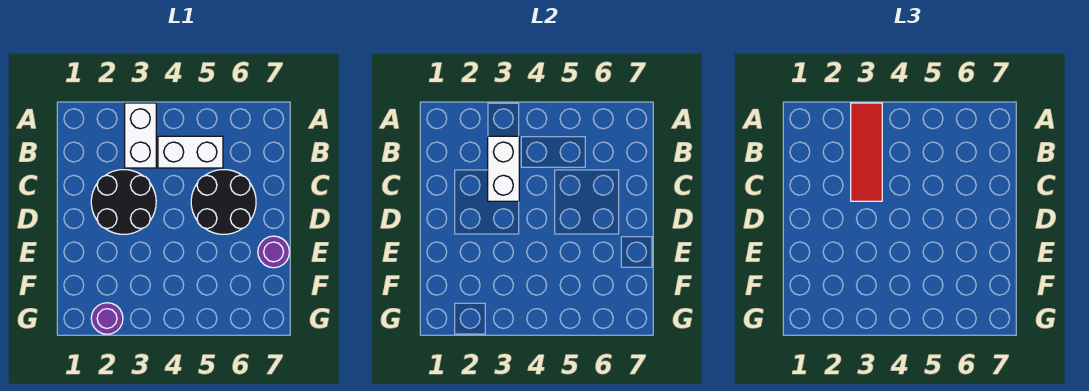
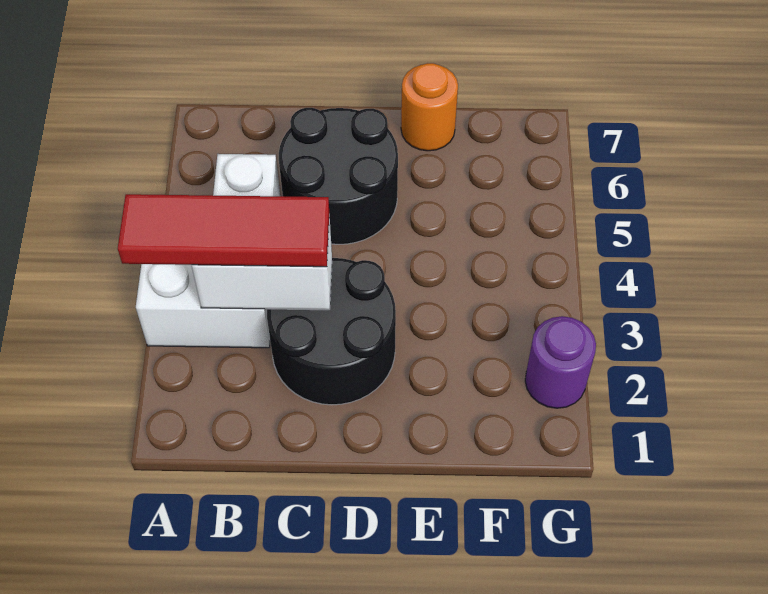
purple round brick E7 level 1 -> orange round brick E7 level 1

